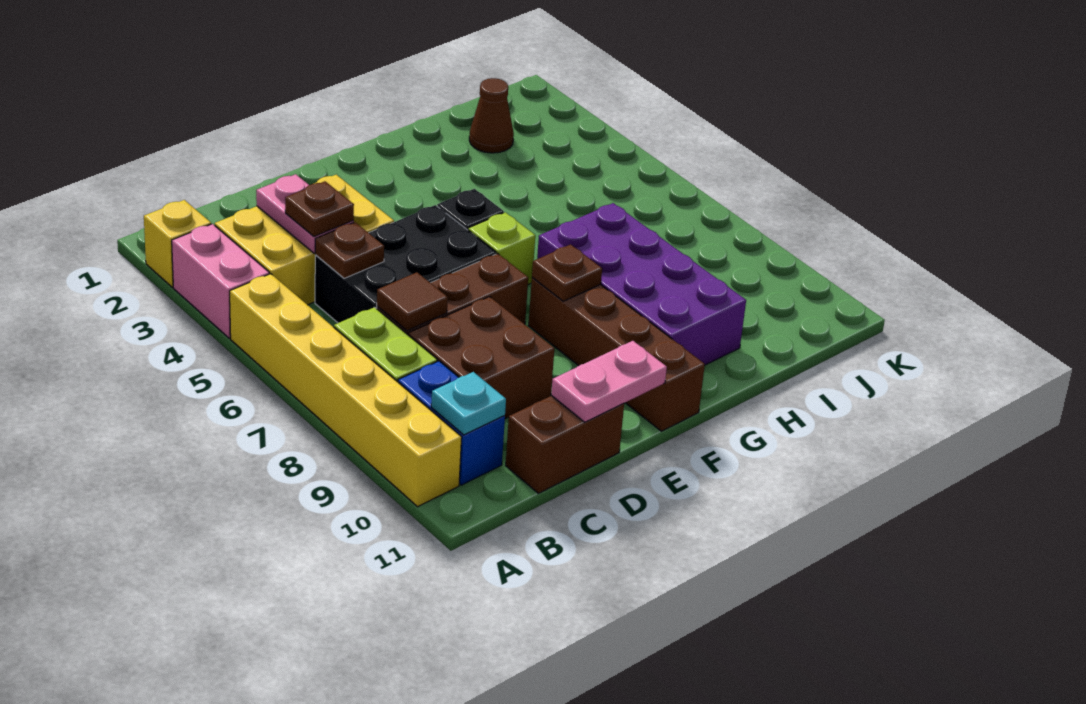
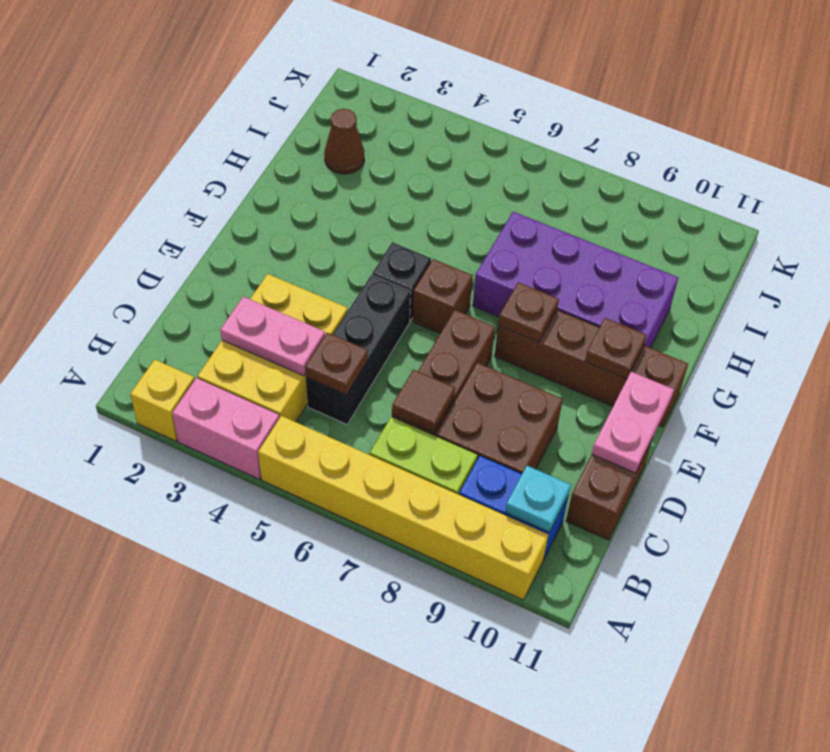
brown plate C4 level 3 -> brown plate F10 level 2
black brick C5:E6 level 1 -> black brick C5:E5 level 1
lime brick F6 level 1 -> brown brick F6 level 1

